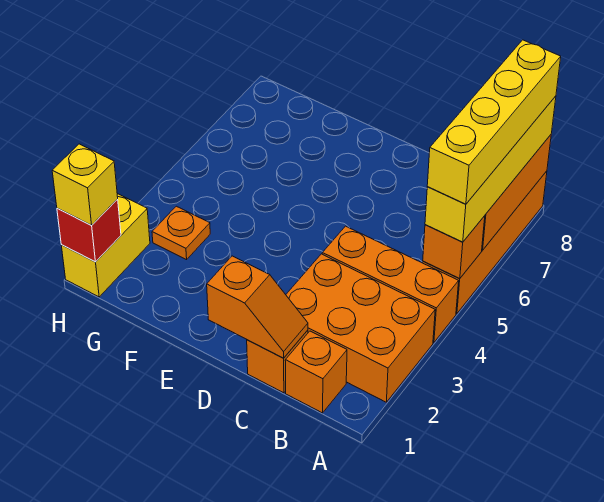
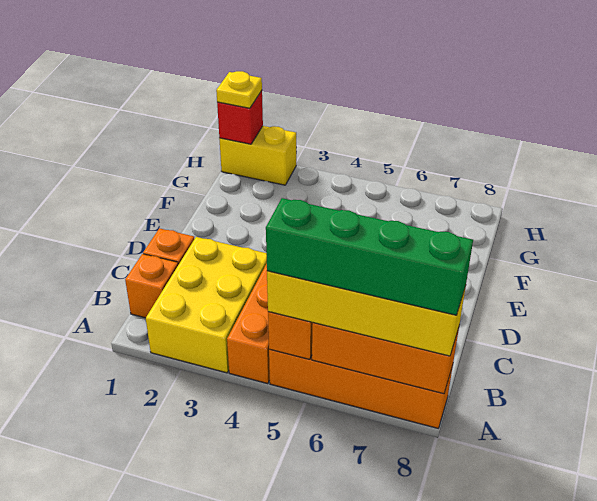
orange brick A2:C3 level 1 -> yellow brick A2:C3 level 1
yellow brick A5:A8 level 4 -> green brick A5:A8 level 4
orange slope C1:D1 level 2 top D -> none
orange plate G3 level 1 -> none
yellow brick H1 level 3 -> yellow plate H1 level 3

